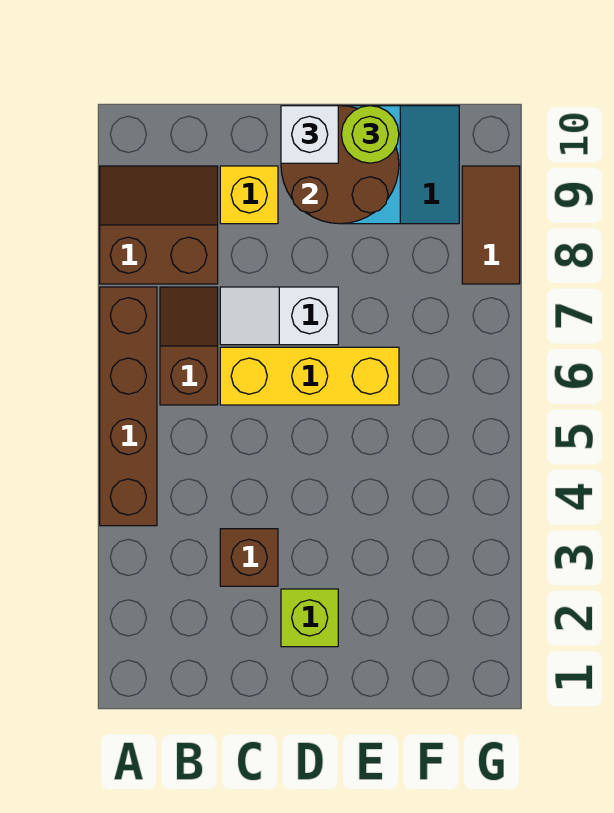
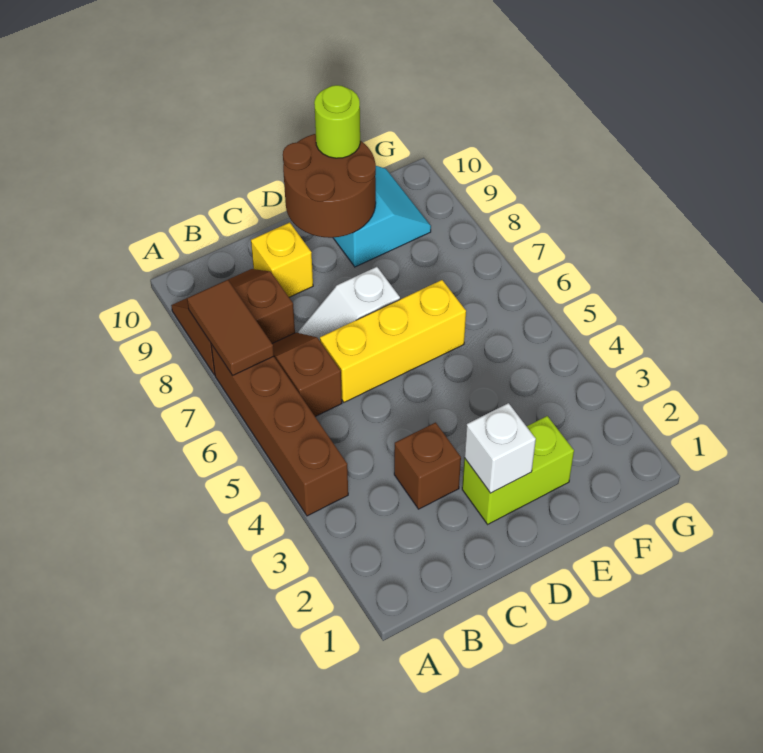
lime brick D2 level 1 -> lime brick D2:E2 level 1
white brick D10 level 3 -> white brick D2 level 2
brown tile G8:G9 level 1 -> brown tile A7:A8 level 2

